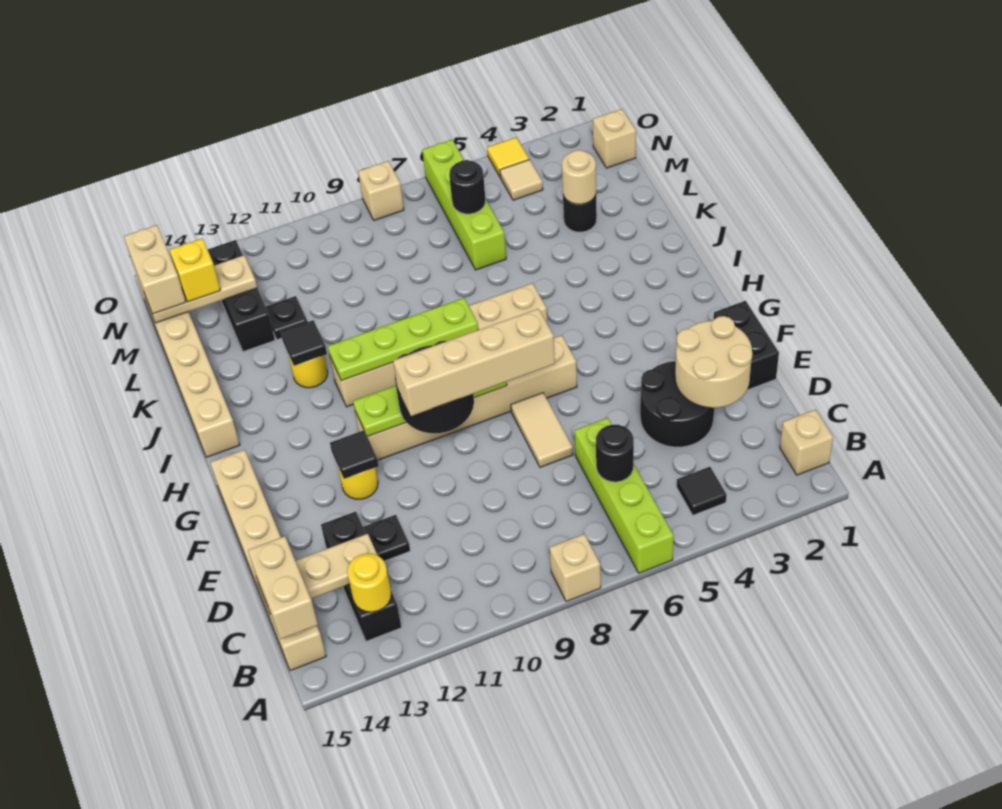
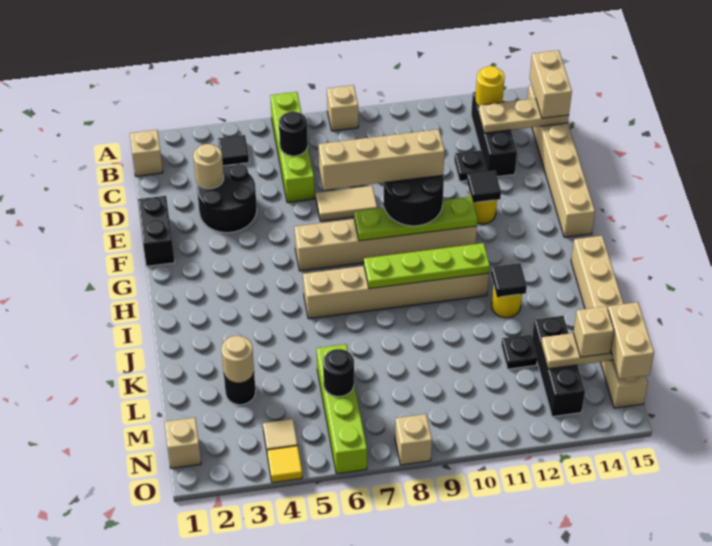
tan round brick D2:E3 level 2 -> tan round brick D3 level 2
tan tile E7:F7 level 1 -> tan tile E7:E8 level 1
yellow brick M14 level 3 -> tan brick M14 level 3

